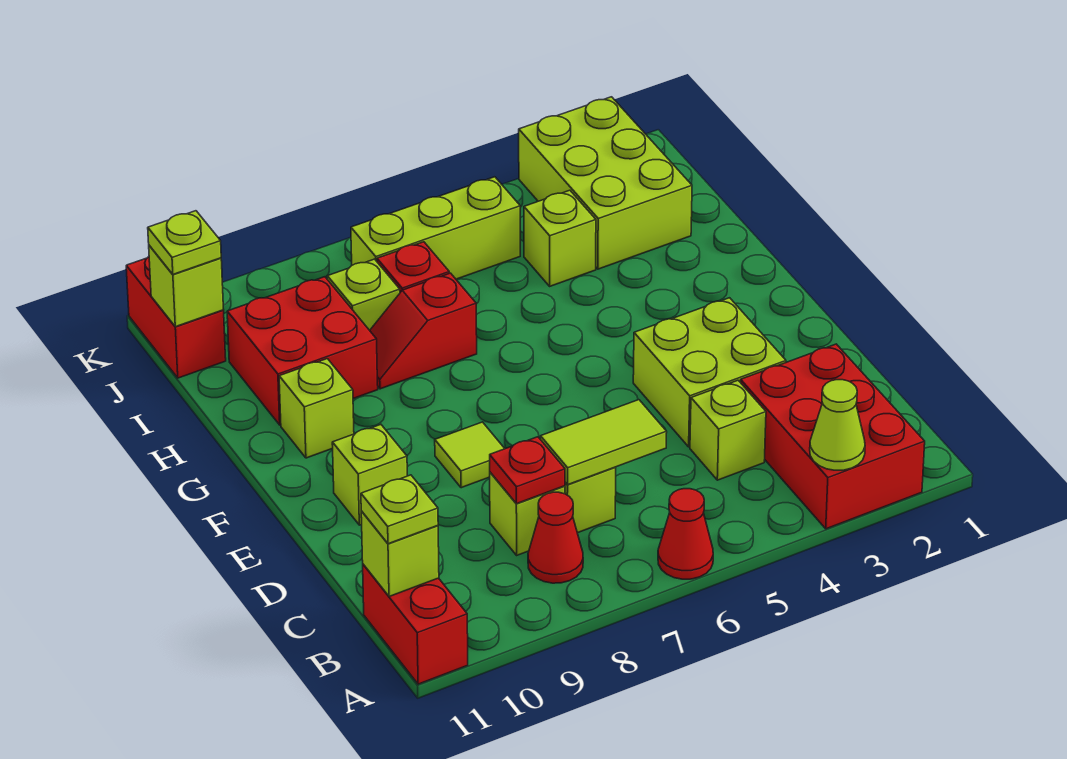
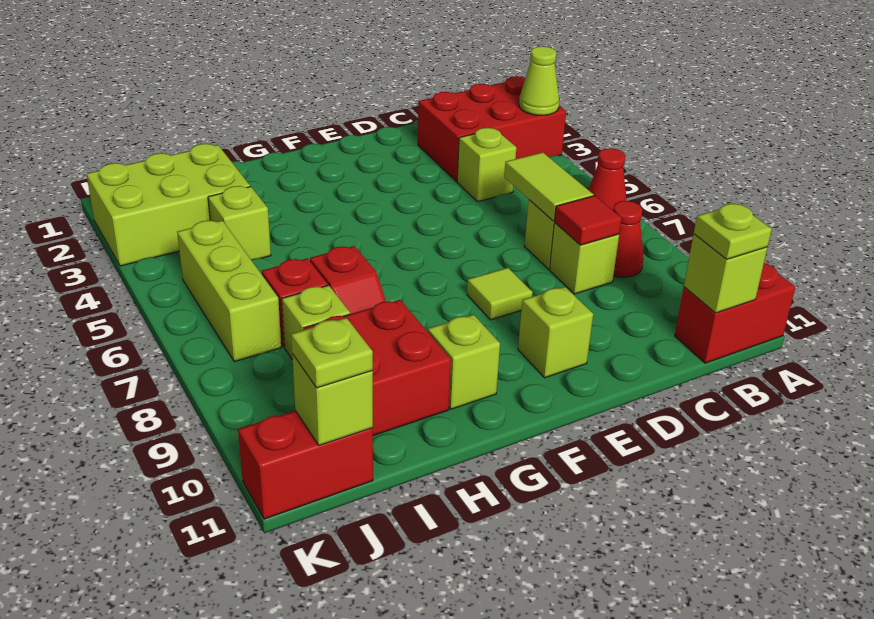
red plate C8 level 2 -> red tile C8 level 2
lime brick D3:E4 level 1 -> none

